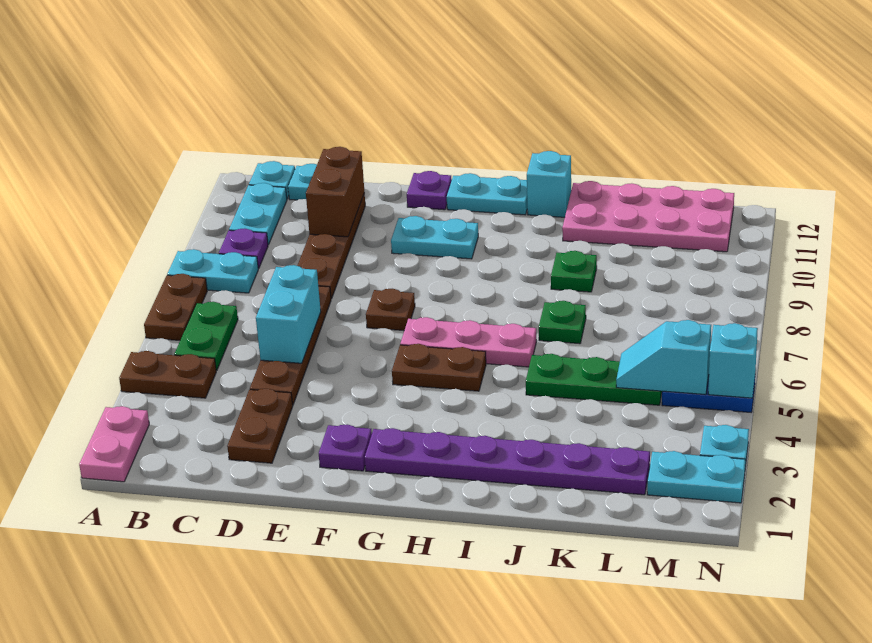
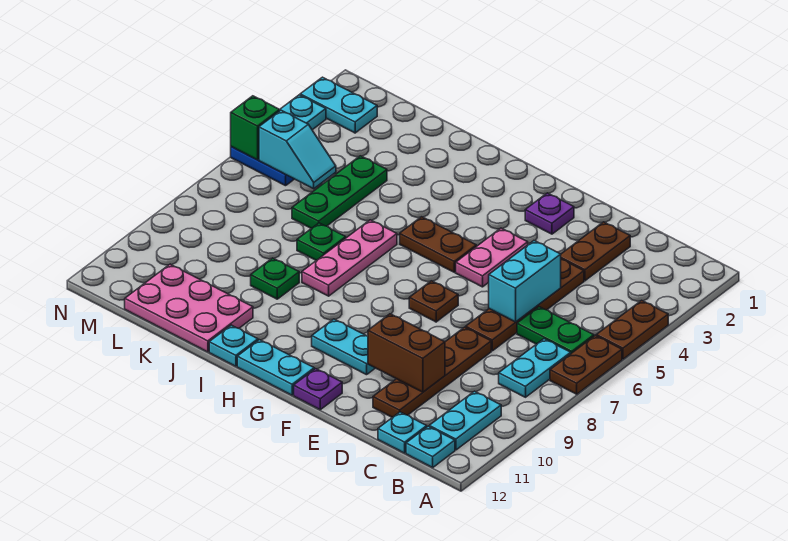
pink plate A1:A2 level 1 -> pink plate F4:F5 level 1
brown plate A4:B4 level 1 -> brown plate A4:A5 level 1
cyan plate A8:B8 level 1 -> cyan plate B7:B8 level 1
green plate B5:B6 level 1 -> green plate B6:C6 level 1
purple plate B9 level 1 -> none
brown brick D10:D11 level 2 -> brown brick D10:E10 level 2
purple plate G2:L2 level 1 -> none
pink plate G6:I6 level 1 -> pink plate I6:I8 level 1
cyan brick I12 level 1 -> cyan plate I12 level 1
green plate J5:L5 level 1 -> green plate K4:K6 level 1
pink plate J11:M12 level 1 -> pink plate J11:L12 level 1
cyan brick N5 level 2 -> green brick N5 level 2

